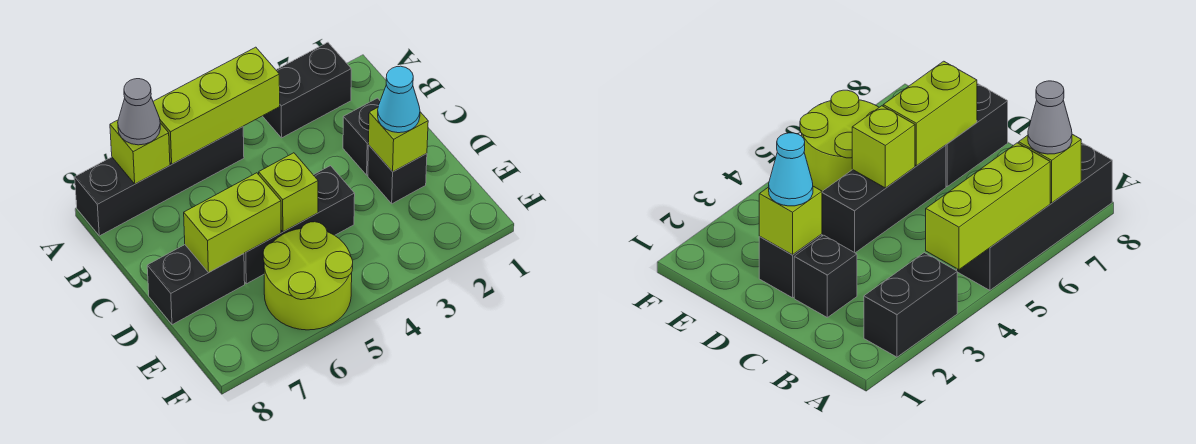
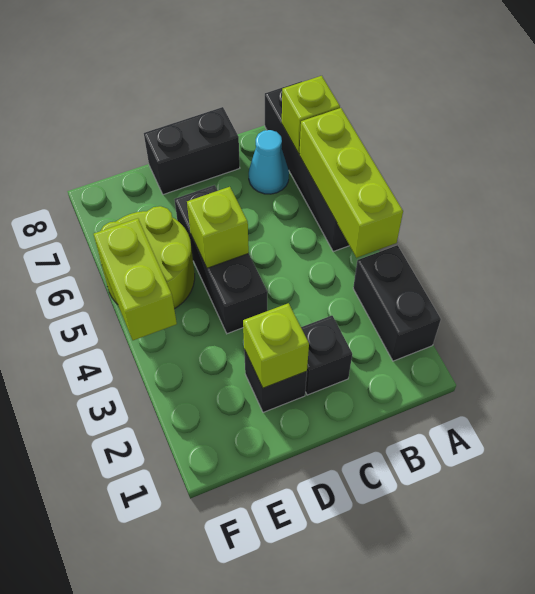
grey cone A7 level 3 -> none
cyan cone D2 level 3 -> cyan cone B7 level 1
lime brick D6:D7 level 2 -> lime brick F4:F5 level 2
black brick D7:D8 level 1 -> black brick C8:D8 level 1

